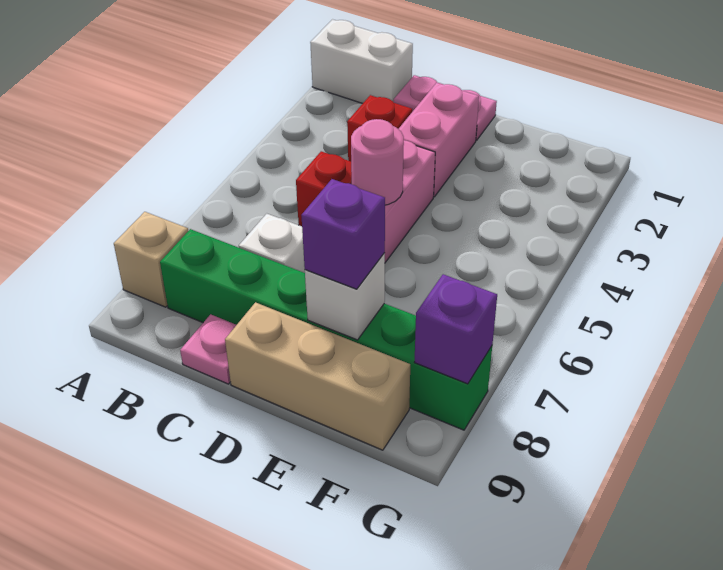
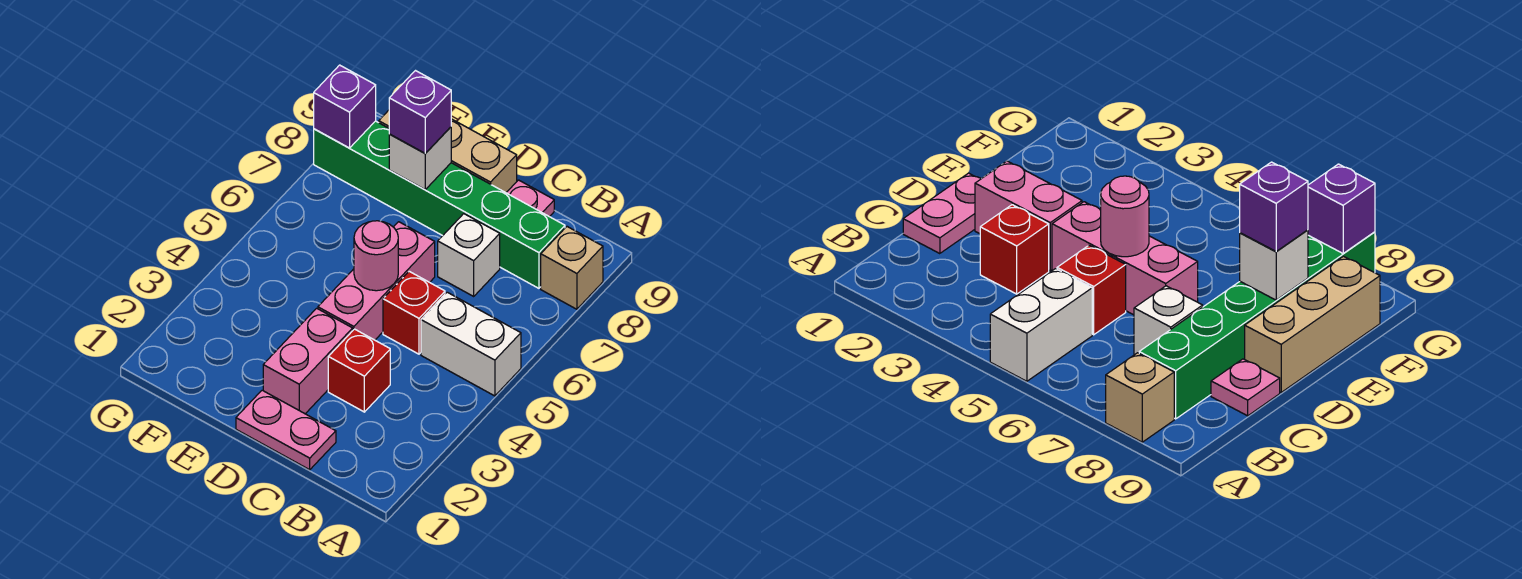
white brick A1:B1 level 1 -> white brick A5:B5 level 1

